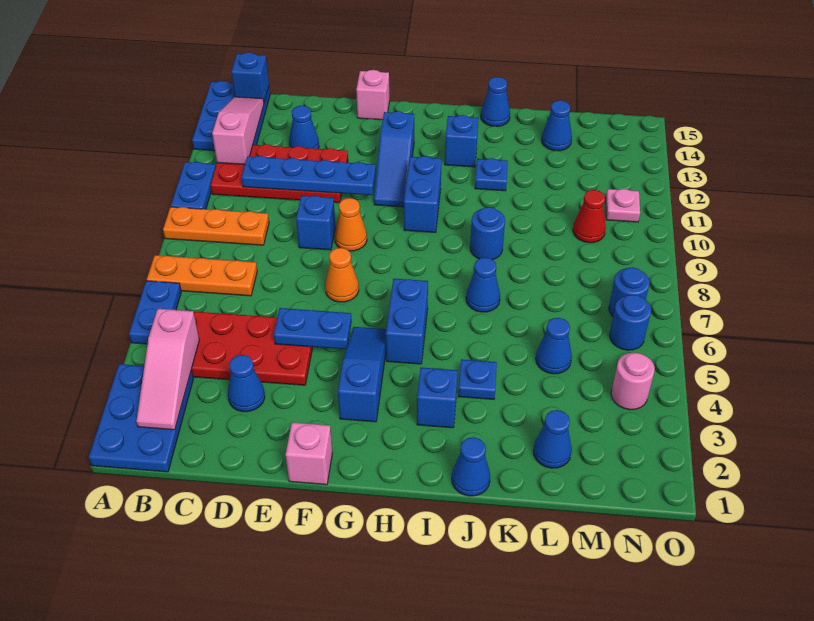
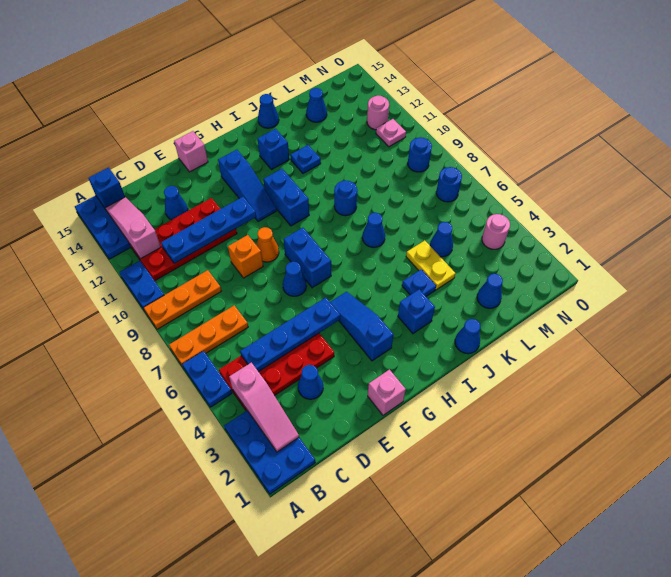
blue plate E5:F5 level 2 -> blue plate C5:F5 level 2
blue brick E9 level 1 -> orange brick E9 level 1
orange cone F7 level 1 -> blue cone F7 level 1
blue brick H5:H6 level 1 -> blue brick G7:G8 level 1
none -> yellow plate K4:K5 level 1
red cone M10 level 1 -> none
blue round brick N6 level 1 -> blue round brick N9 level 1
none -> pink round brick N12 level 1

